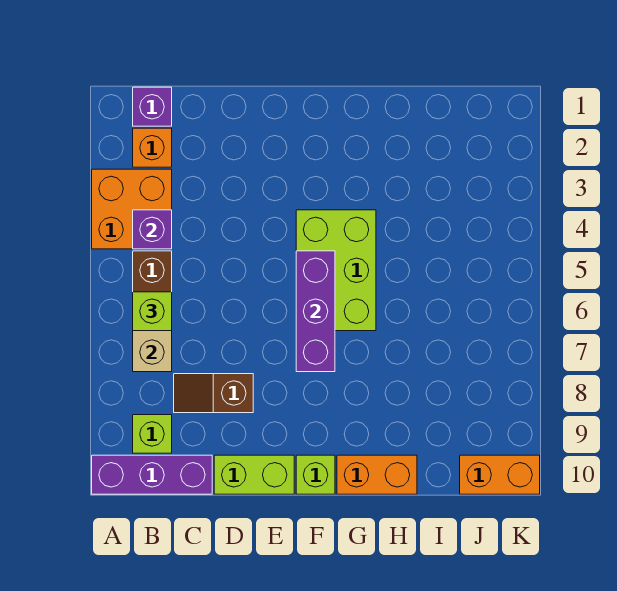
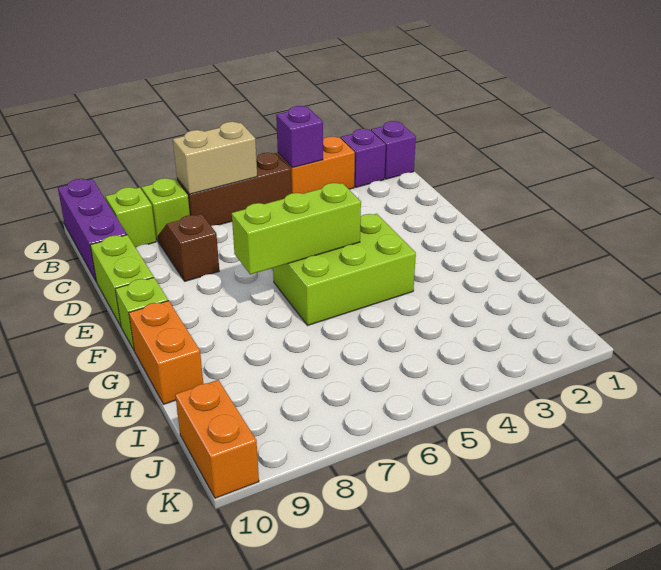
orange brick A3:B4 level 1 -> orange brick B3:B4 level 1
orange brick B2 level 1 -> purple brick B2 level 1
lime brick B6 level 3 -> lime brick B8 level 1
purple brick F5:F7 level 2 -> lime brick F5:F7 level 2

